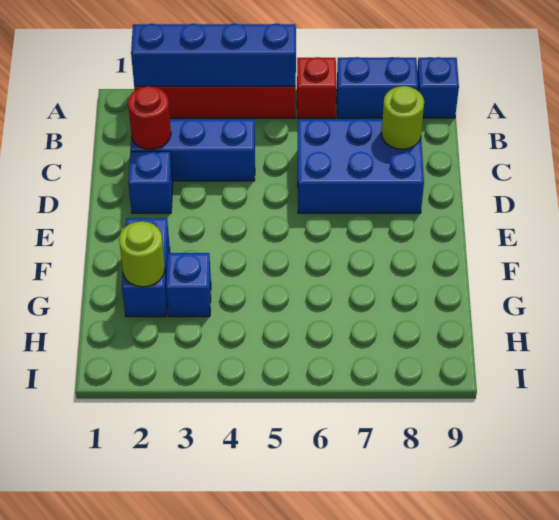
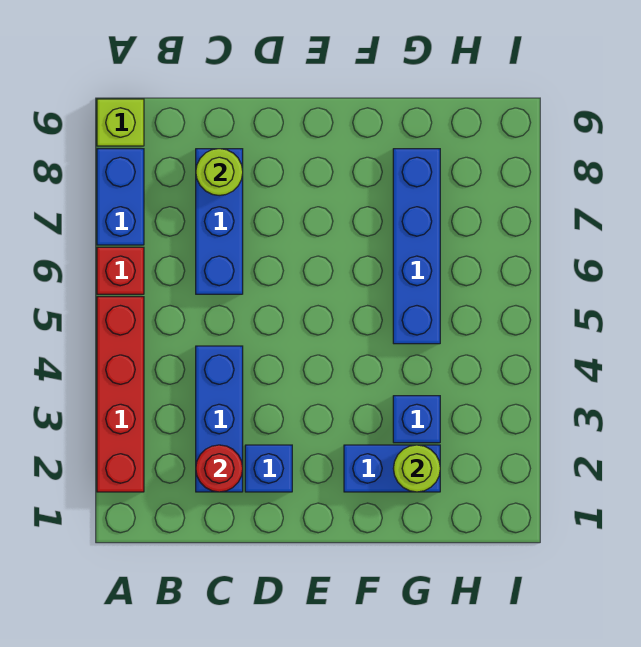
blue brick A2:A5 level 2 -> blue brick G5:G8 level 1
blue brick A9 level 1 -> lime brick A9 level 1
blue brick C6:D8 level 1 -> blue brick C6:C8 level 1

